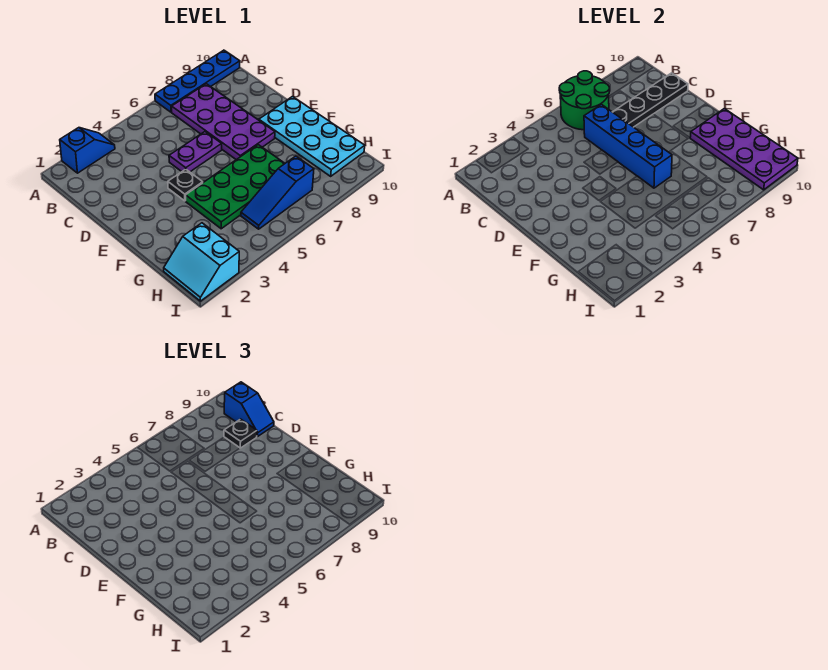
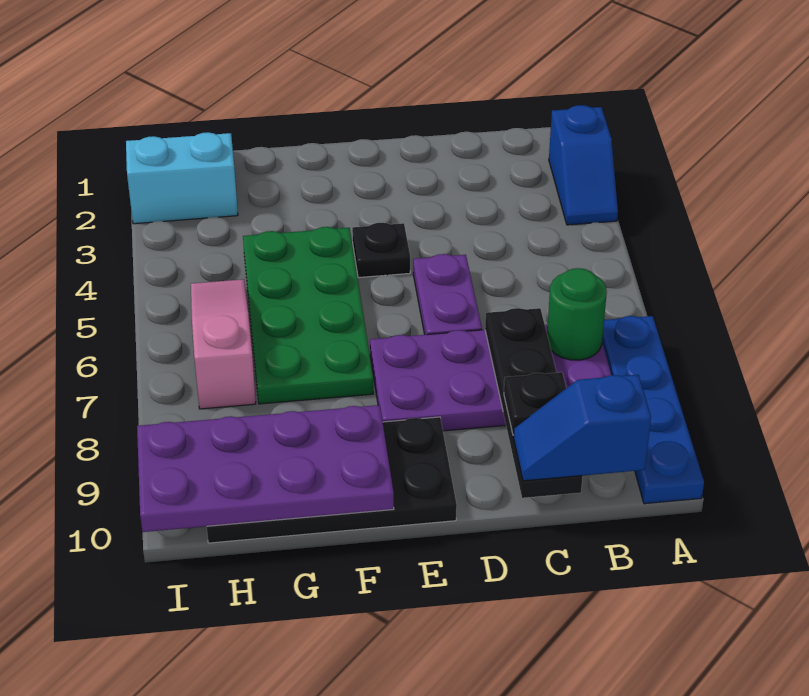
green round brick A6:B7 level 2 -> green round brick B7 level 2
blue brick C6:F6 level 2 -> none
cyan plate E9:H10 level 1 -> black plate E9:H10 level 1
blue slope H5:H7 level 1 top 7 -> pink slope H5:H7 level 1 top 7

